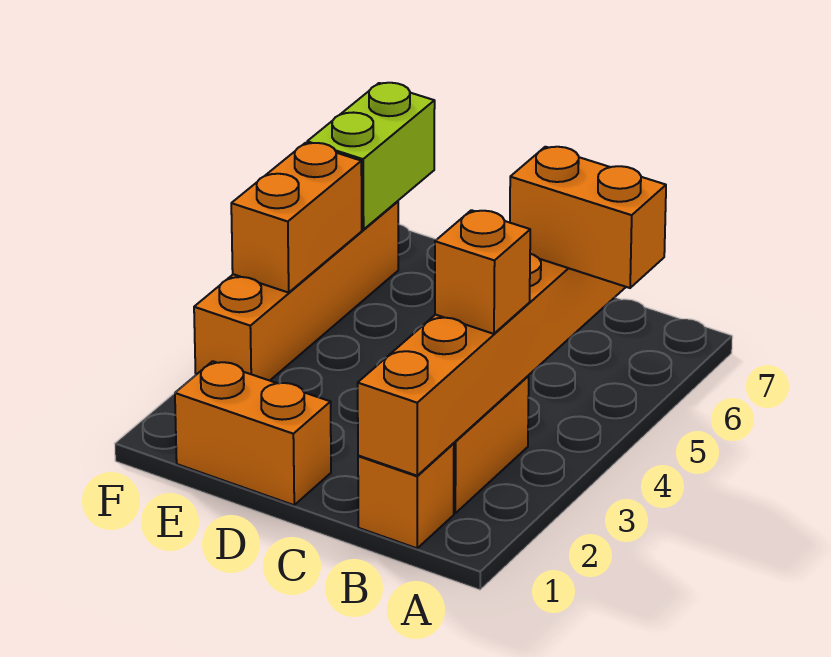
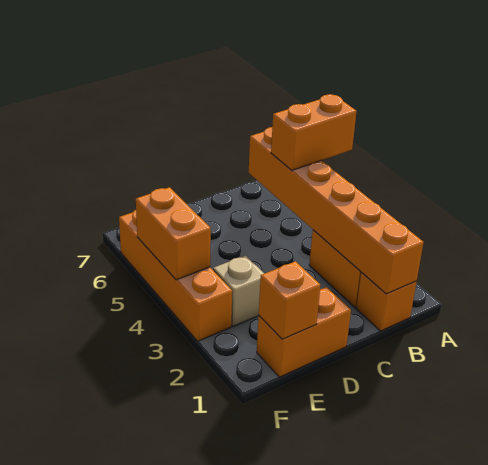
orange brick B3 level 3 -> orange brick E1 level 2
none -> tan brick E3 level 1
lime brick F6:F7 level 2 -> none

